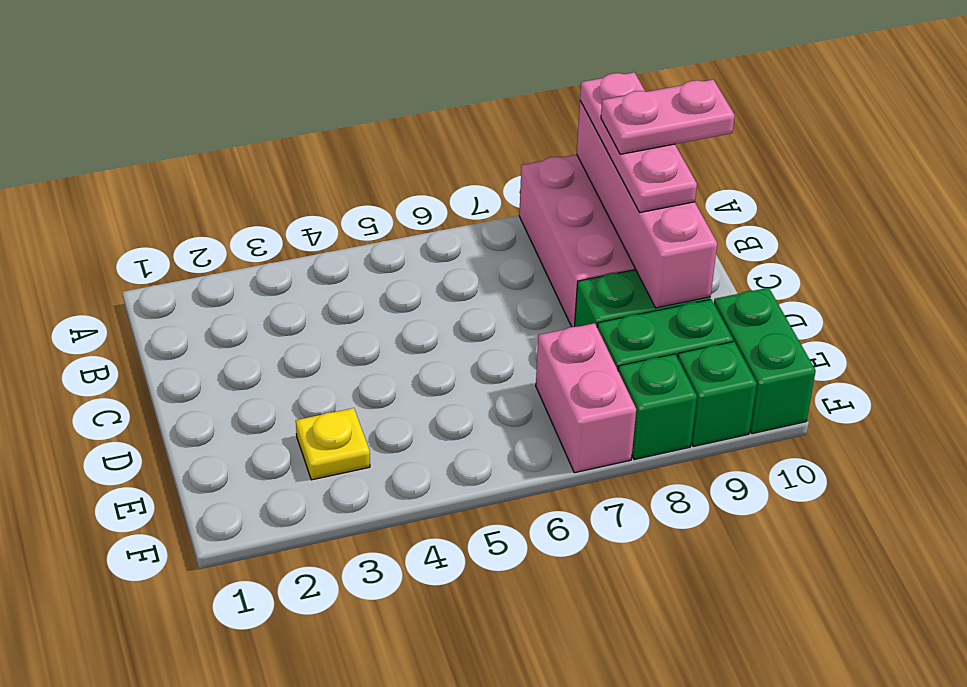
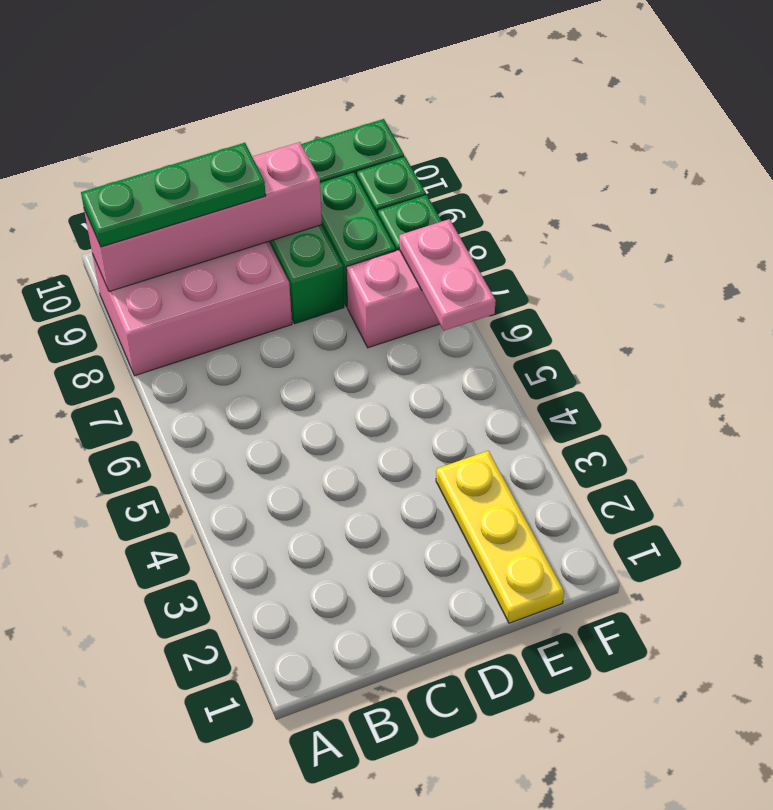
pink plate A9:C9 level 3 -> green plate A9:C9 level 3
pink plate B9:B10 level 4 -> pink plate F6:F7 level 2
yellow plate E3 level 1 -> yellow plate E1:E3 level 1

